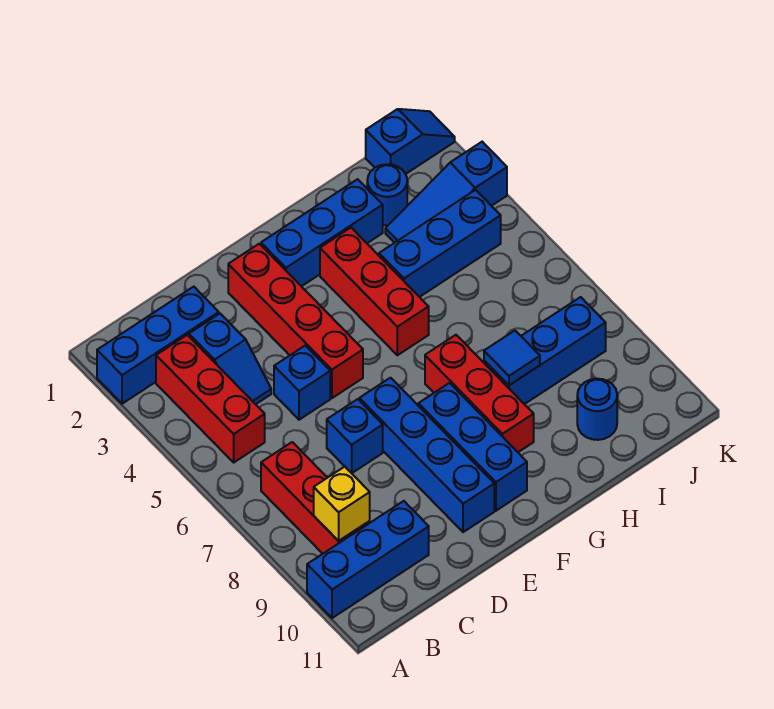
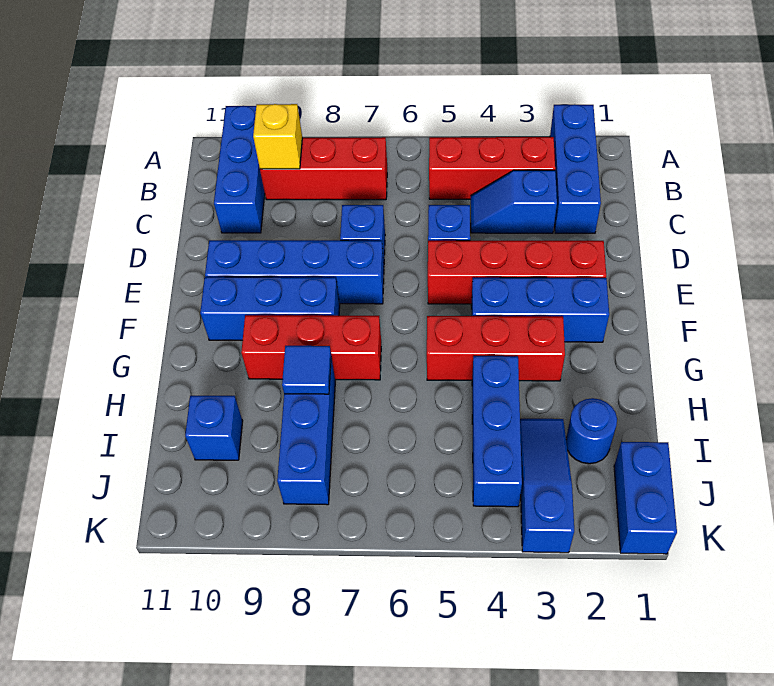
blue brick F2:H2 level 1 -> blue brick F2:F4 level 1
blue round brick I10 level 1 -> blue brick I10 level 1
blue slope J1:K1 level 1 top J -> blue brick J1:K1 level 1

